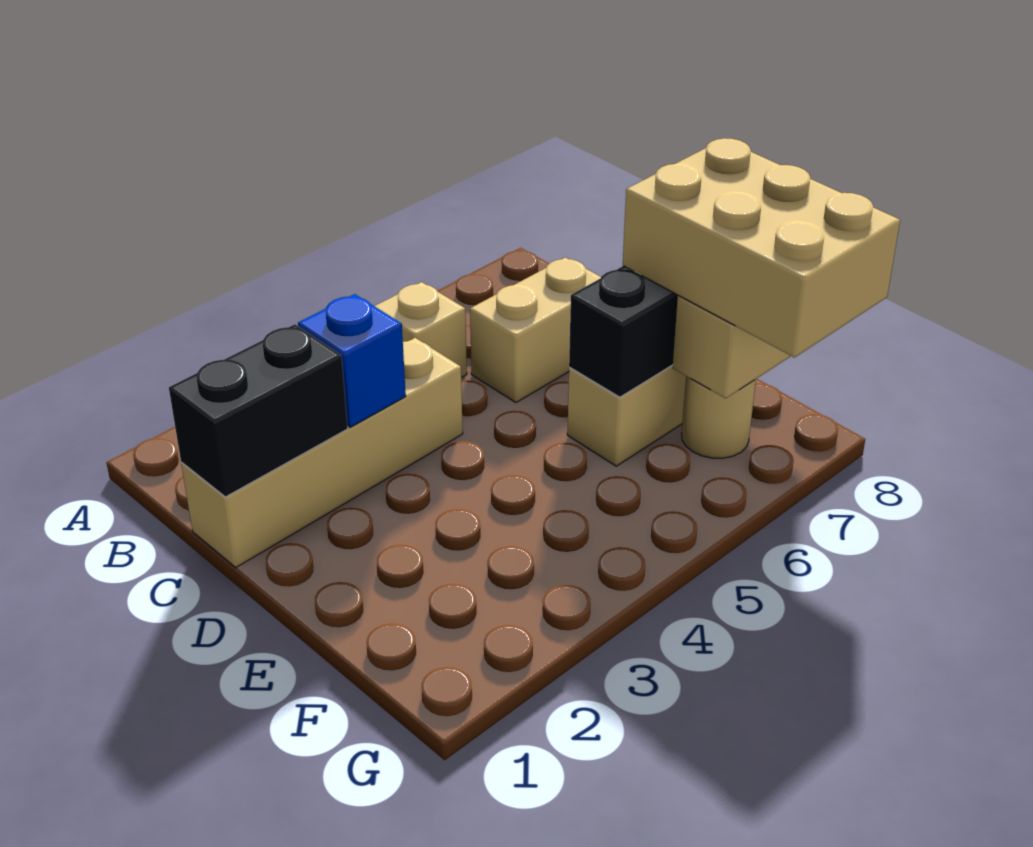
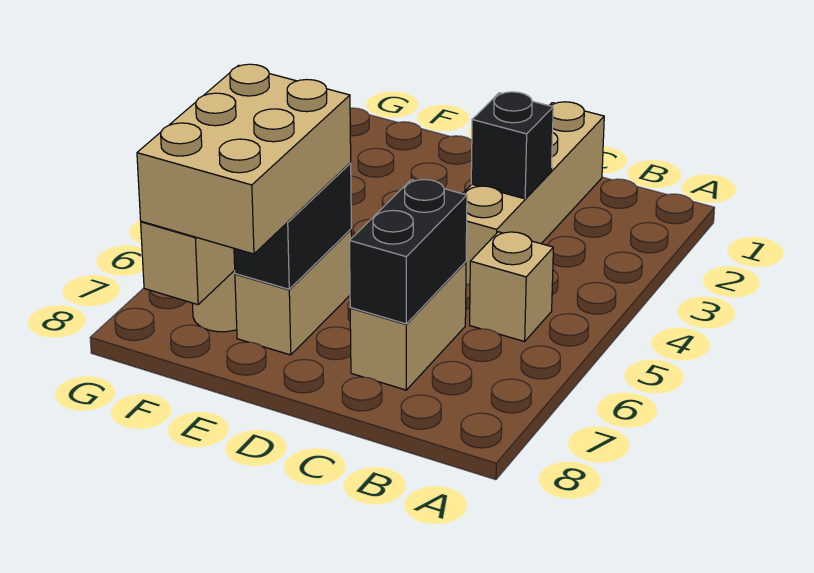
black brick C1:C2 level 2 -> black brick C6:C7 level 2
blue brick C3 level 2 -> black brick C3 level 2
tan brick E7:G8 level 3 -> tan brick E6:F8 level 3

